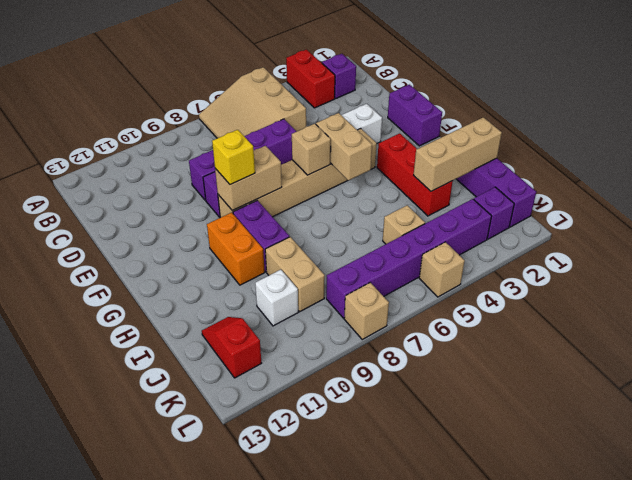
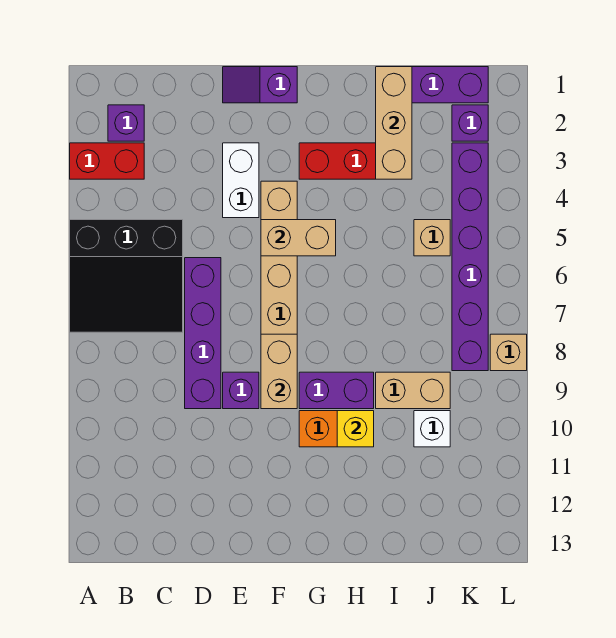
tan slope A5:C7 level 1 top 5 -> black slope A5:C7 level 1 top 5
purple brick E1:F1 level 1 -> purple slope E1:F1 level 1 top F
tan brick F6 level 2 -> none
yellow brick F9 level 3 -> yellow brick H10 level 2
red slope J12:K12 level 1 top K -> none
tan brick L5 level 1 -> none

